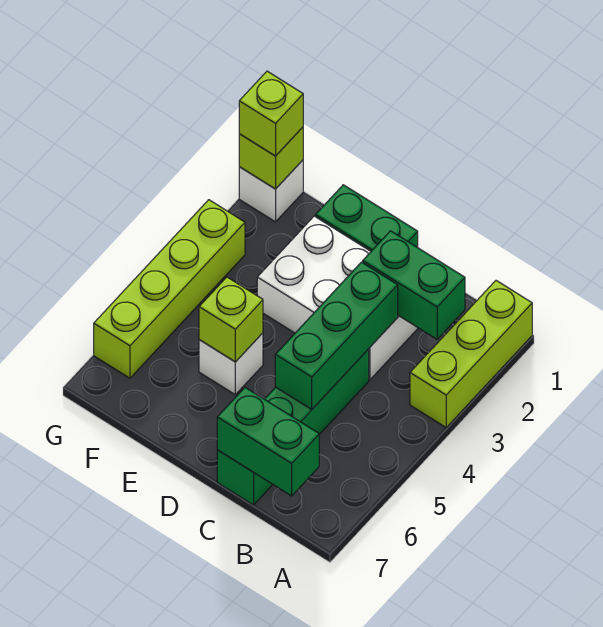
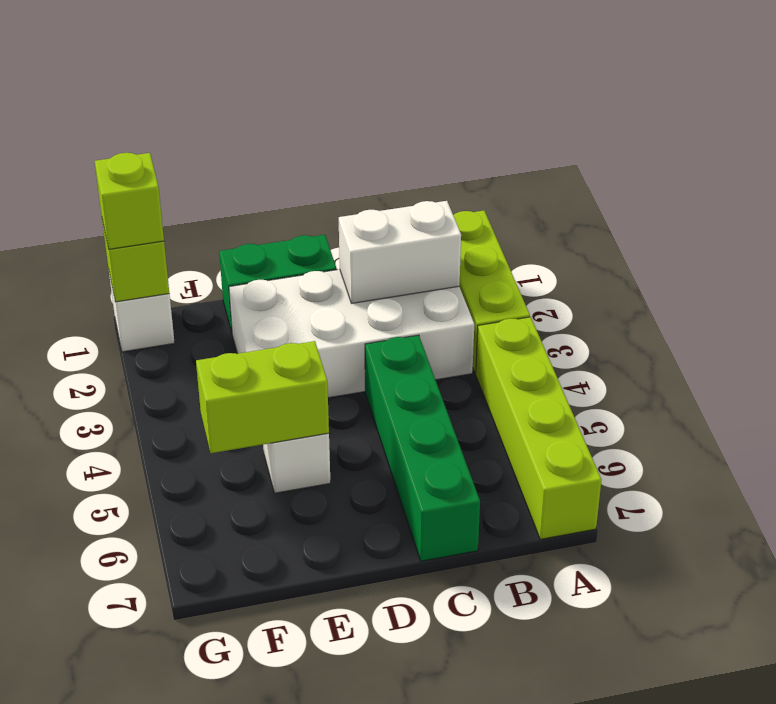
green brick B2:C2 level 2 -> white brick B2:C2 level 2
green brick B7:C7 level 2 -> none
white brick C2:E3 level 1 -> white brick B2:E3 level 1
green brick C3:C5 level 2 -> none
lime brick E5 level 2 -> lime brick E5:F5 level 2
lime brick G3:G6 level 1 -> lime brick A4:A7 level 1

